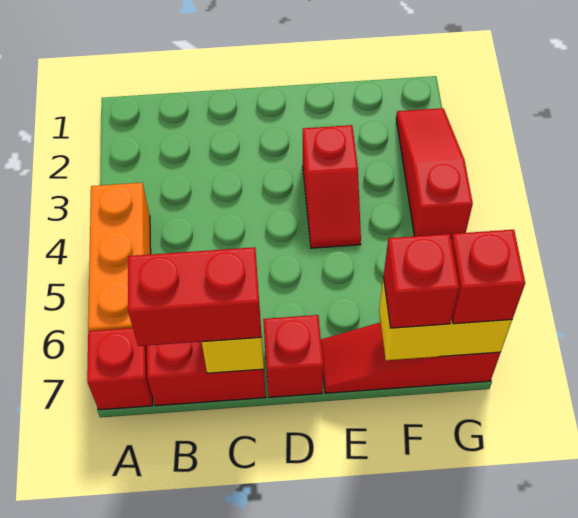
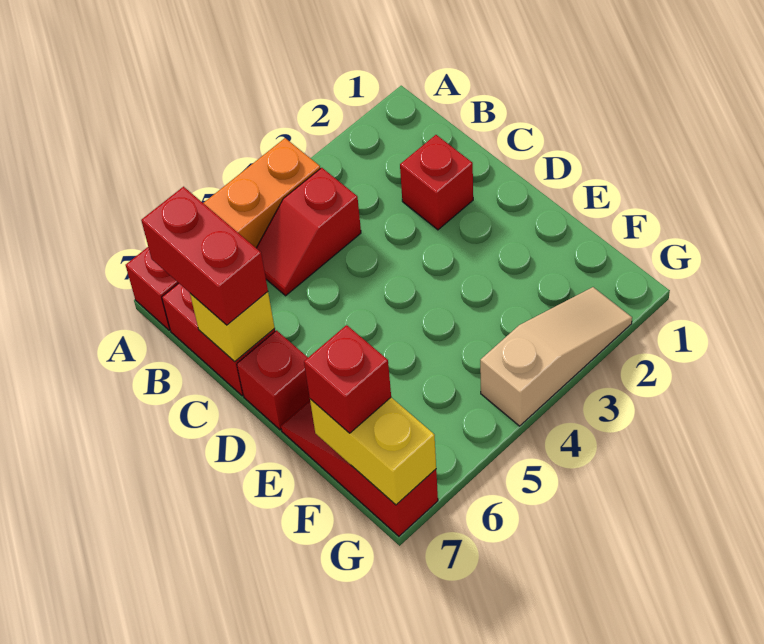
red slope E3:E4 level 1 top 3 -> red slope B4:B5 level 1 top 4
red slope G2:G4 level 1 top 4 -> tan slope G2:G4 level 1 top 4
red brick G7 level 3 -> red brick C2 level 1

